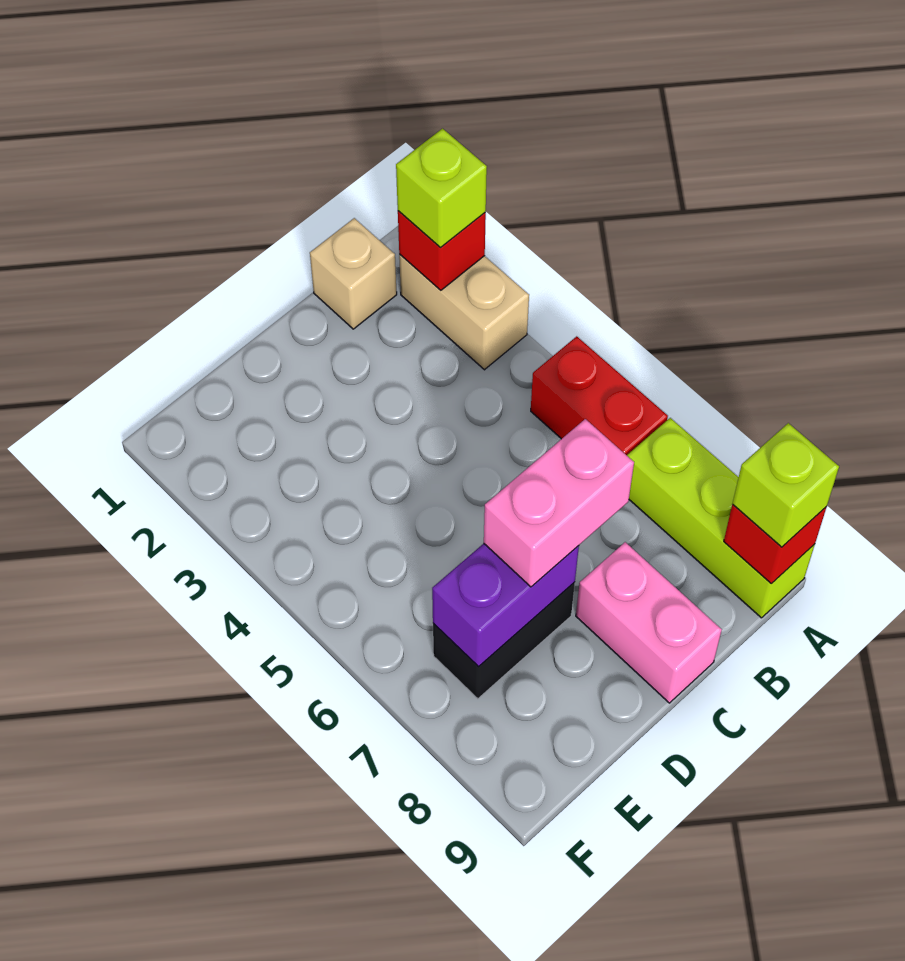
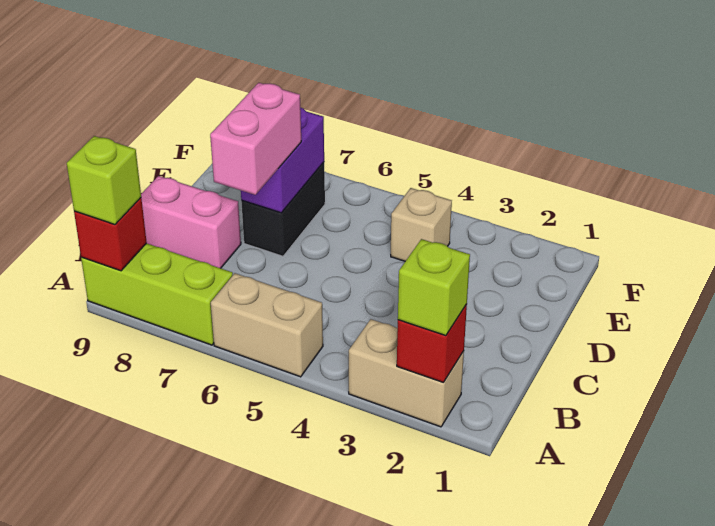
red brick A5:A6 level 1 -> tan brick A5:A6 level 1
tan brick B1 level 1 -> tan brick E4 level 1

